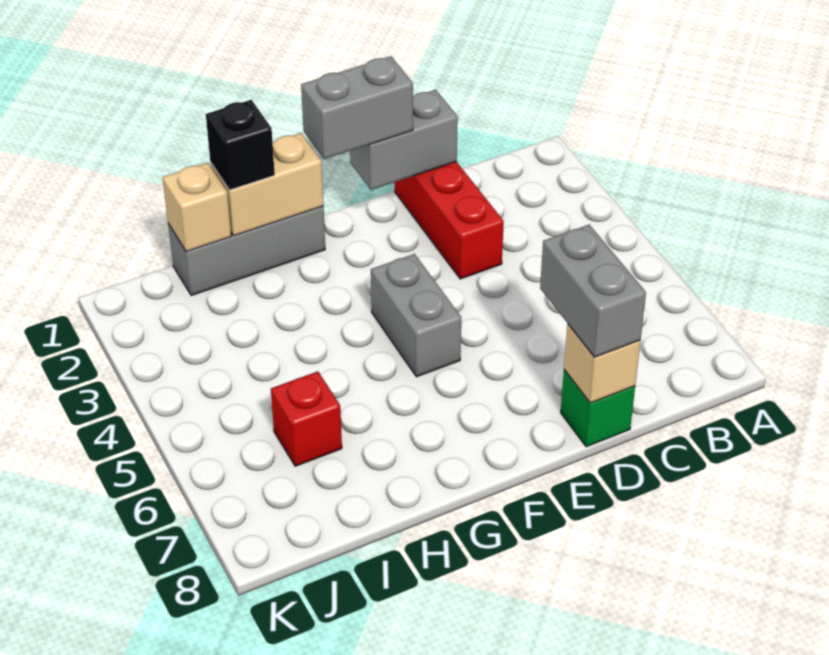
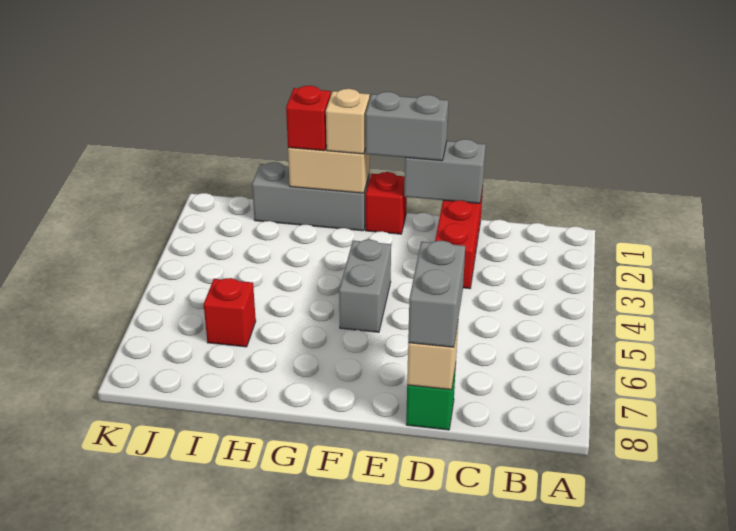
none -> red brick F1 level 1
black brick H1 level 3 -> red brick H1 level 3
tan brick I1 level 2 -> tan brick G1 level 3

